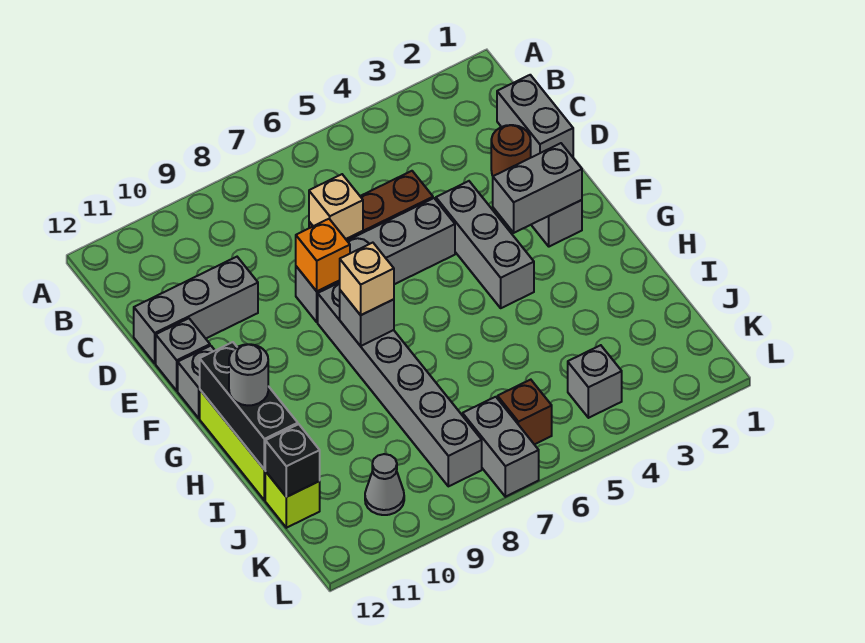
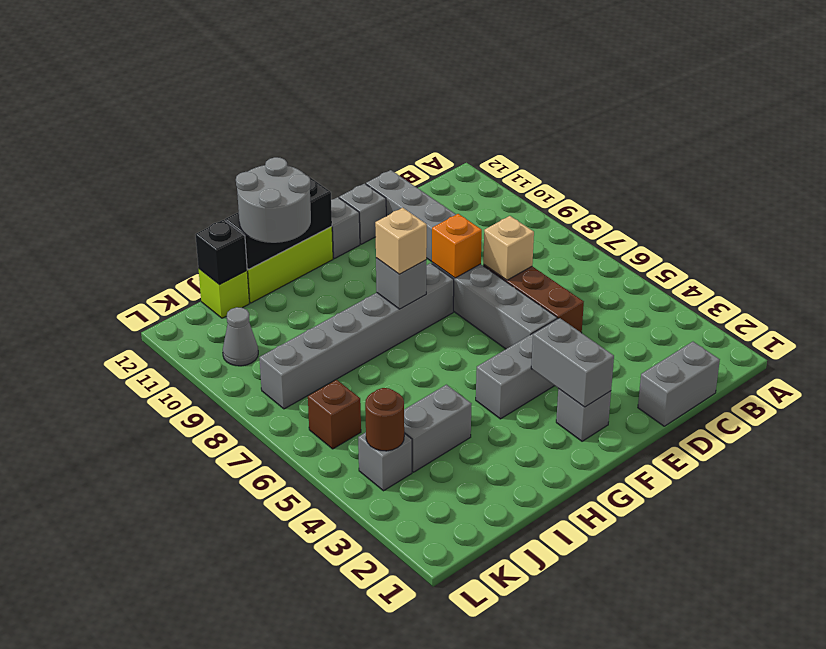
brown round brick D2 level 1 -> brown round brick K4 level 2
grey round brick H12 level 3 -> grey round brick H11:I12 level 3
grey brick K7:L7 level 1 -> grey brick I4:J4 level 1

